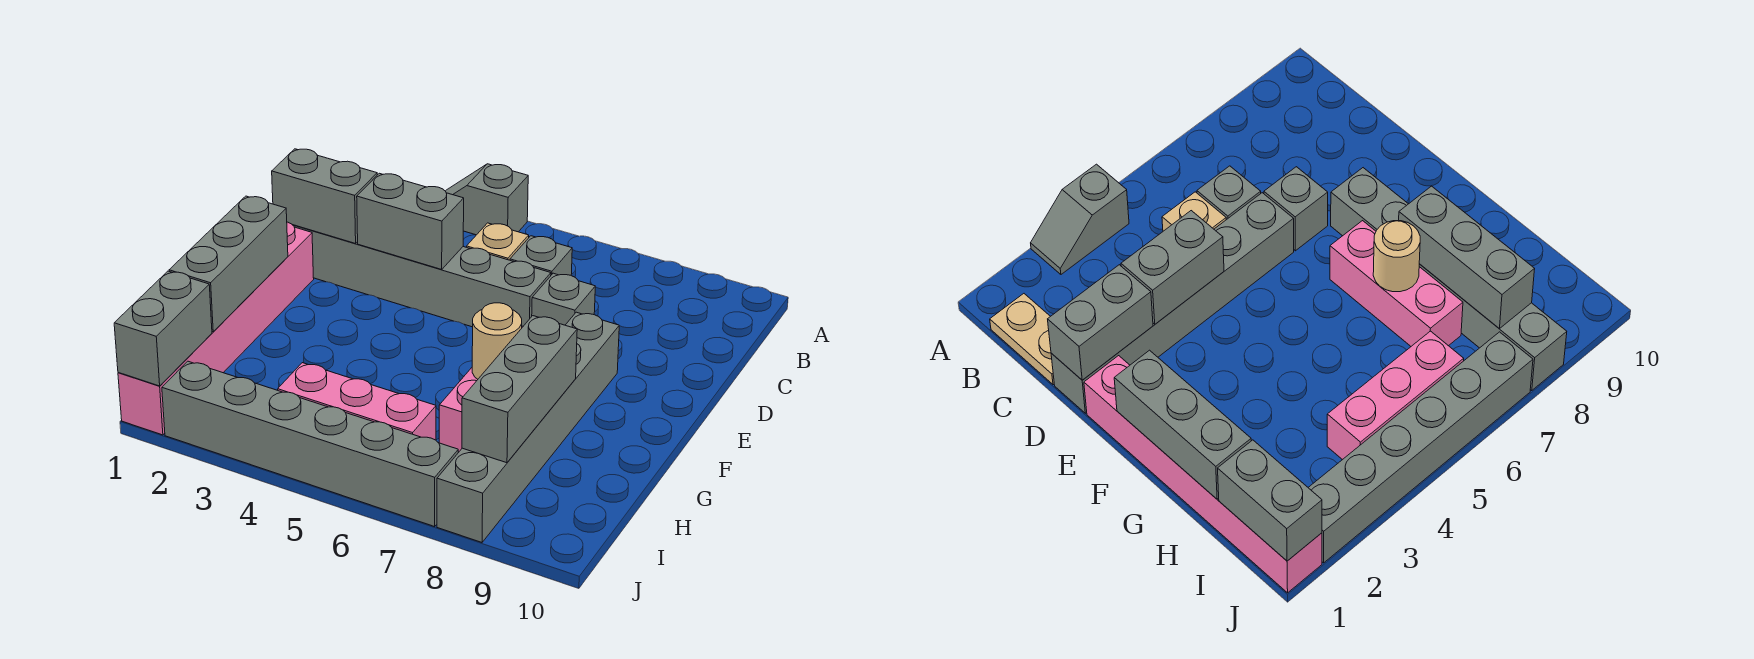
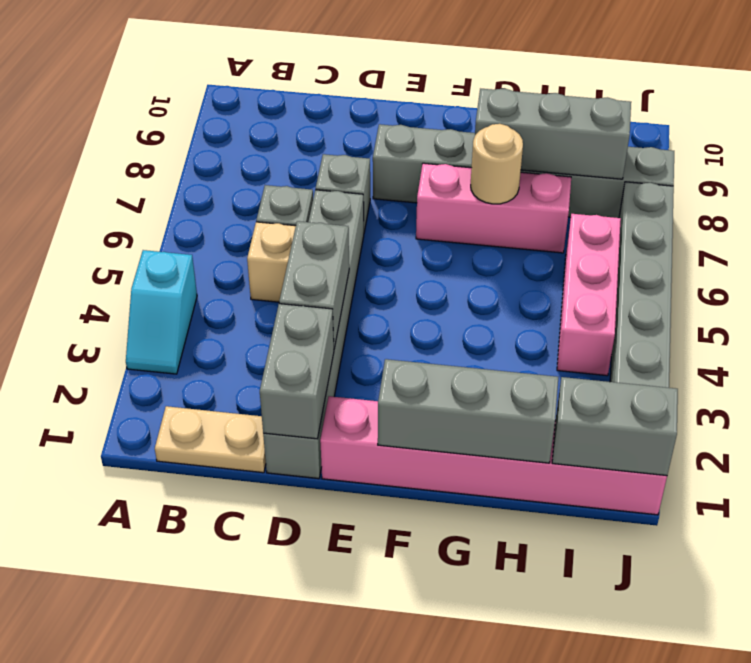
grey slope A3:A4 level 1 top 4 -> cyan slope A3:A4 level 1 top 4

